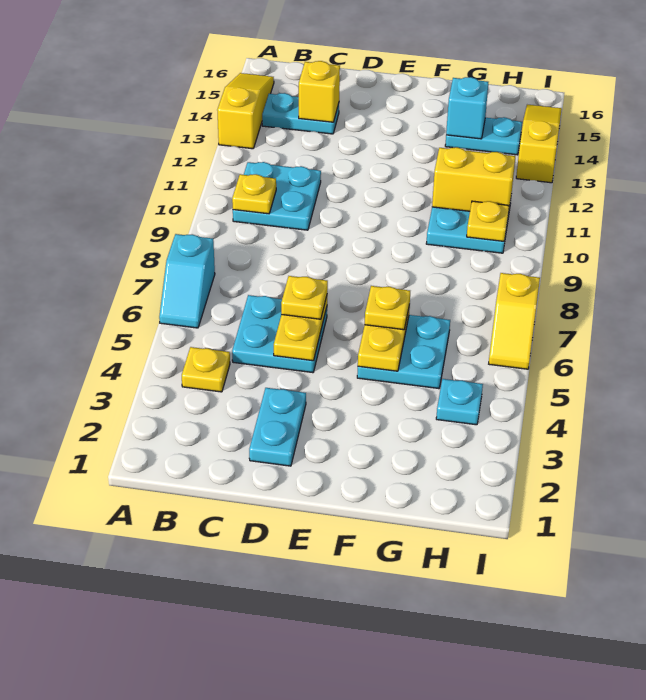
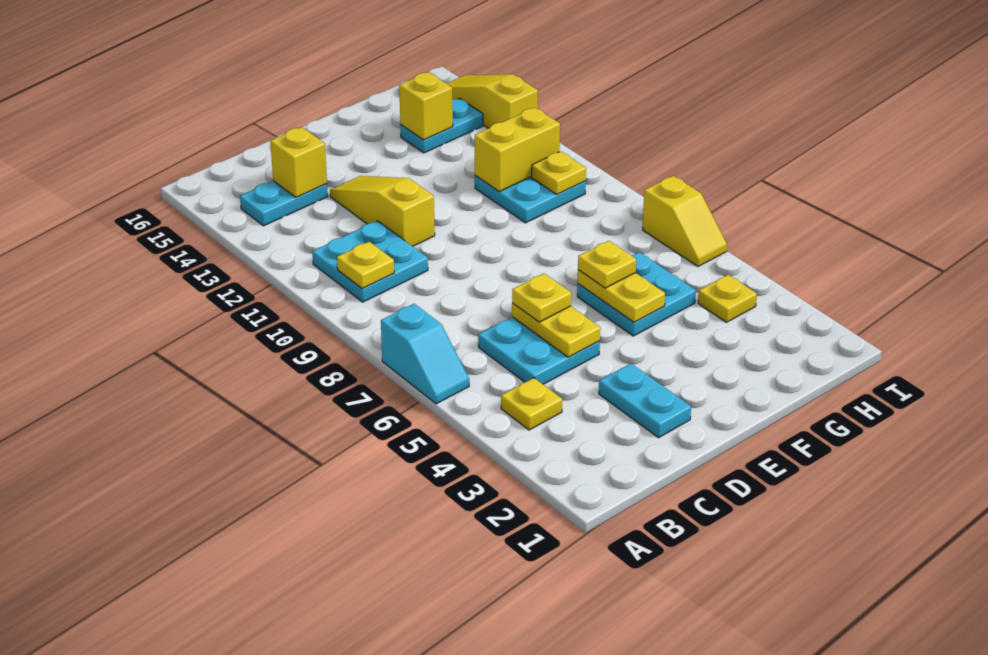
yellow slope A13:A15 level 1 top 13 -> yellow slope D11:D13 level 1 top 11
cyan brick G14 level 2 -> yellow brick G14 level 2
cyan plate H4 level 1 -> yellow plate H4 level 1

